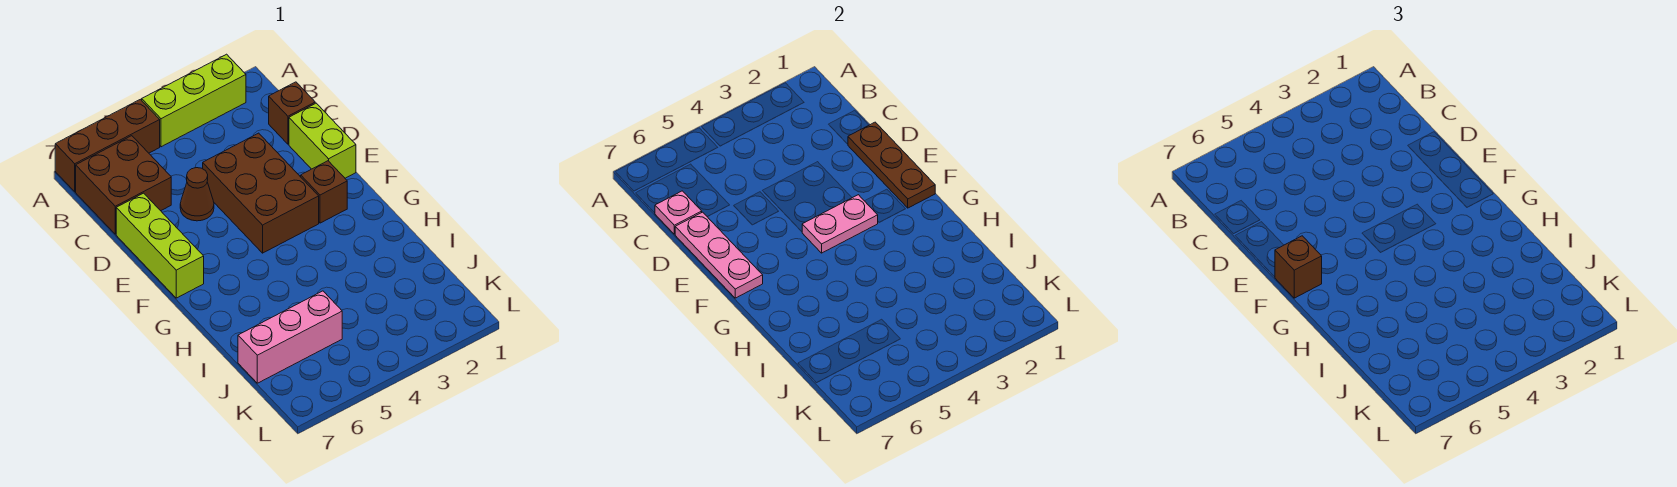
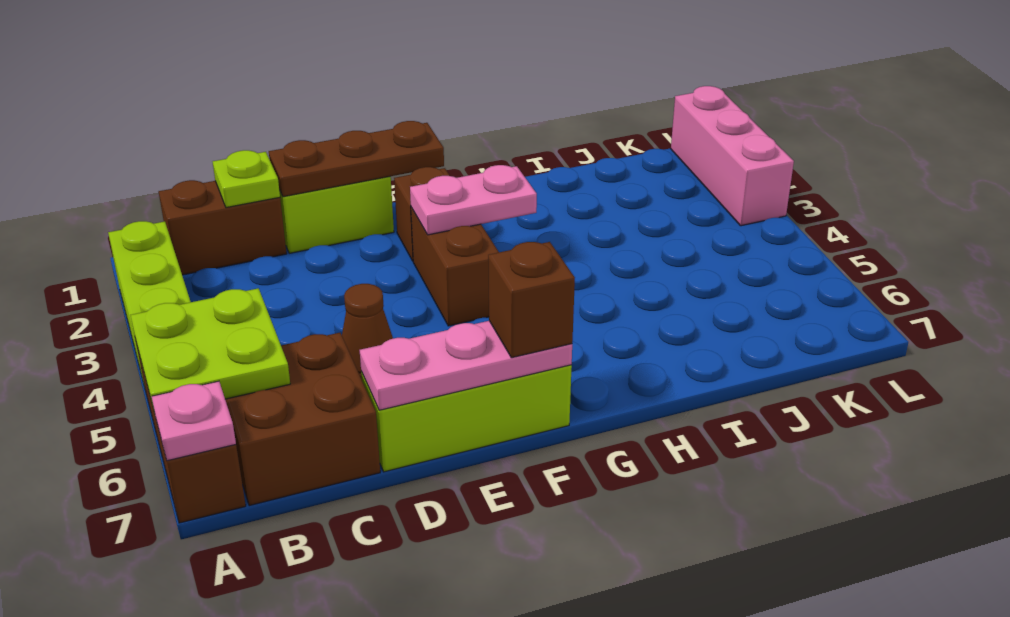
none -> lime plate A5:B6 level 2
brown brick C1 level 1 -> brown brick B1:C1 level 1
none -> lime plate C1 level 2
pink plate C7 level 2 -> pink plate A7 level 2
brown brick D3:F4 level 1 -> brown brick F3:F4 level 1
pink plate F3:F4 level 2 -> pink plate F3:G3 level 2
pink brick J5:J7 level 1 -> pink brick L1:L3 level 1

